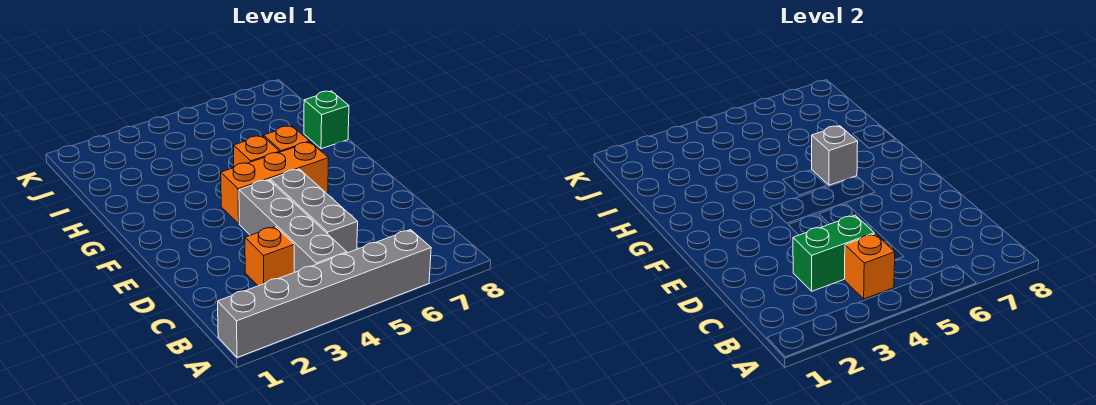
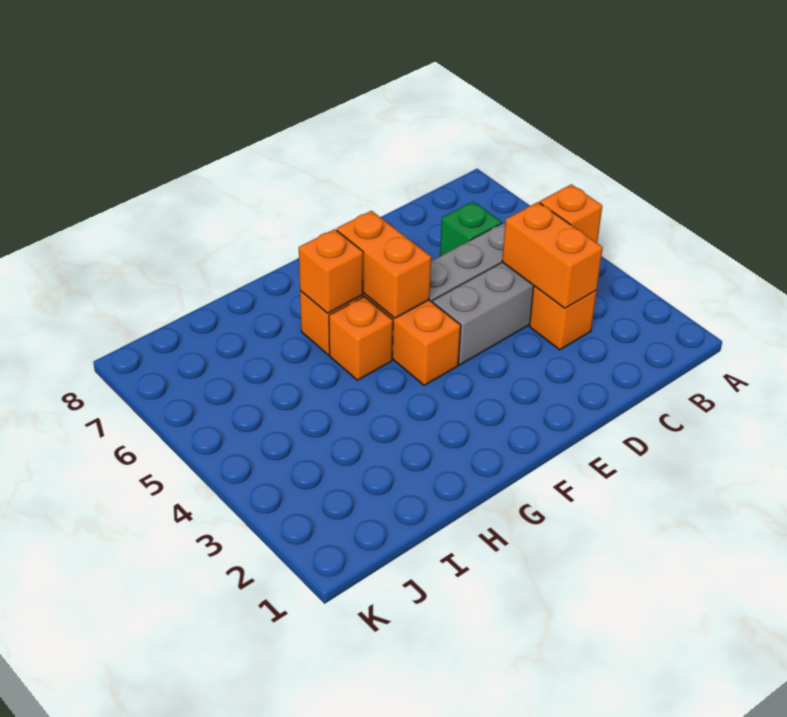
grey brick A1:A6 level 1 -> none
green brick C3:C4 level 2 -> orange brick C3:C4 level 2
none -> orange brick F5:F6 level 2
grey brick G6 level 2 -> orange brick G6 level 2
green brick H8 level 1 -> green brick C6 level 1

